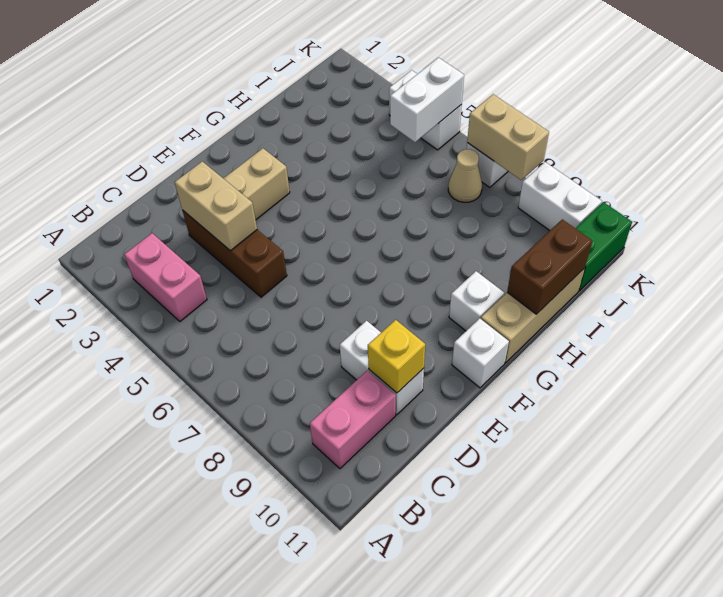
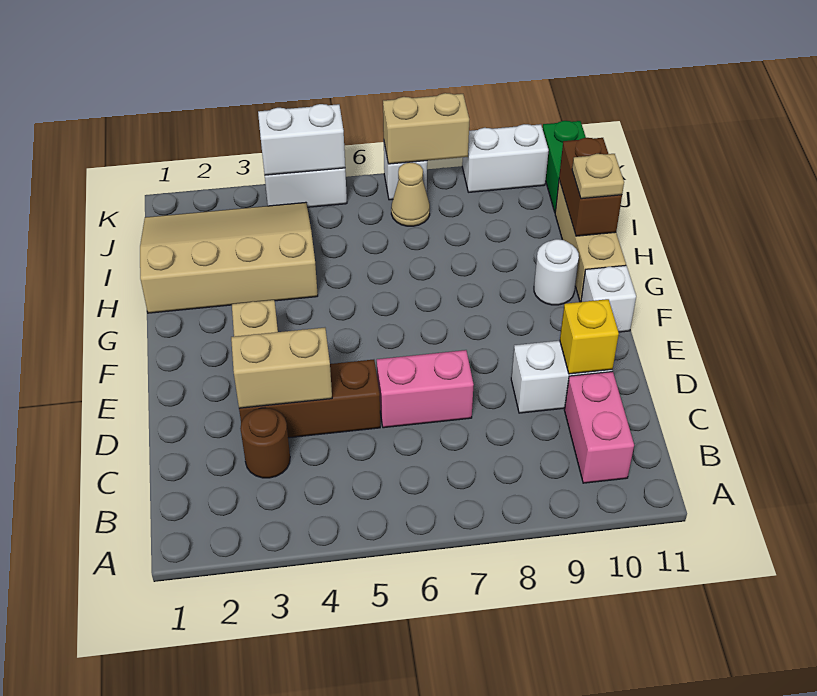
pink brick B3:B4 level 1 -> pink brick D6:D7 level 1
none -> brown round brick C3 level 1
white brick G10 level 1 -> white round brick G10 level 1
none -> tan slope H1:J4 level 1 top H
none -> tan plate H11 level 3
white brick J5:K5 level 2 -> white brick K4:K5 level 2

